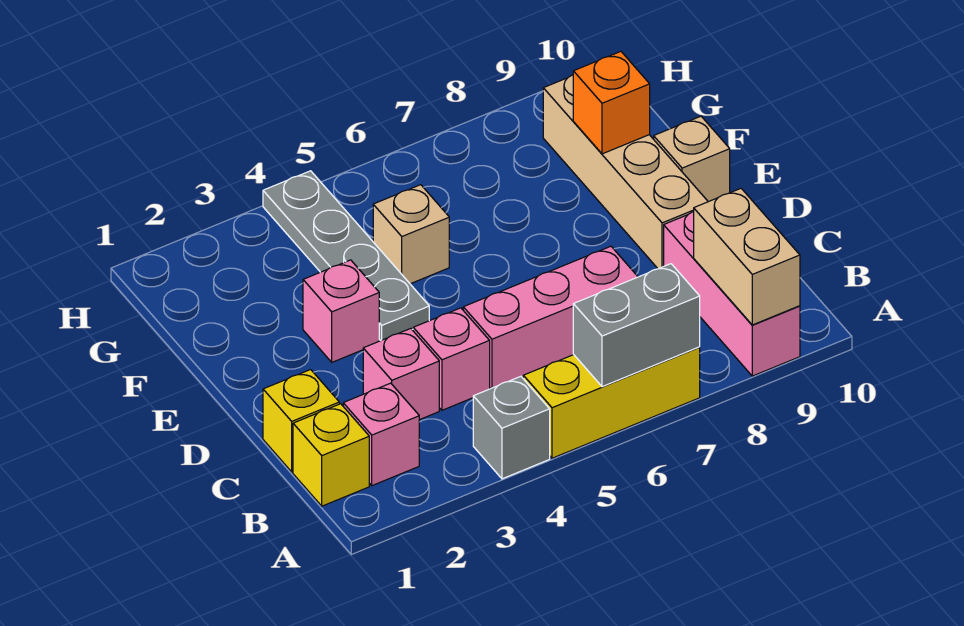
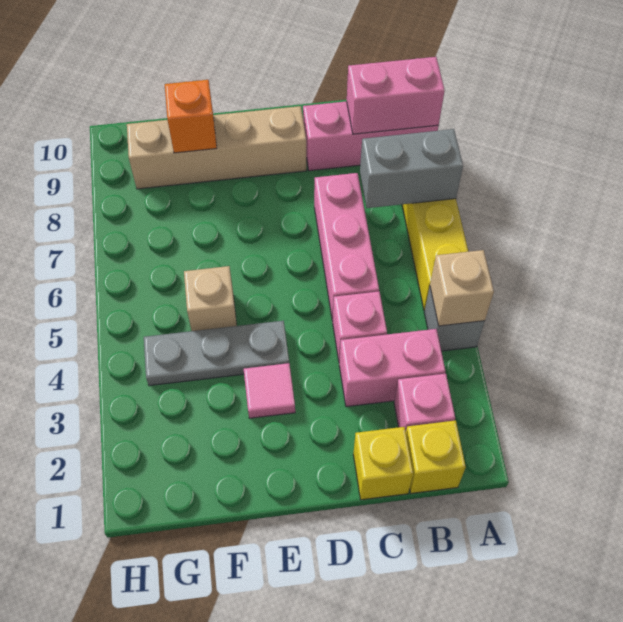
grey brick A6:A7 level 2 -> grey brick A7:B7 level 2
tan brick A9:B9 level 2 -> pink brick A9:B9 level 2
pink brick C3 level 1 -> pink brick B3:C3 level 1
pink brick E3 level 1 -> pink tile E3 level 1
grey plate E4:H4 level 1 -> grey plate E4:G4 level 1
tan brick E10 level 1 -> tan brick A4 level 2

